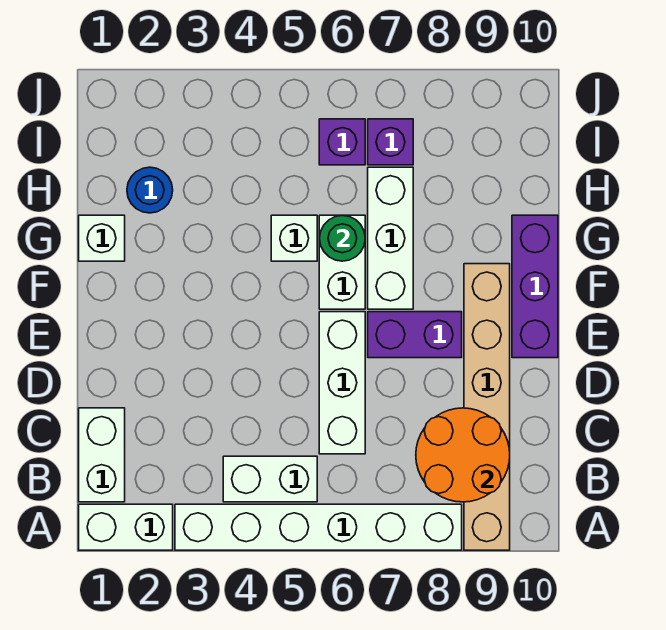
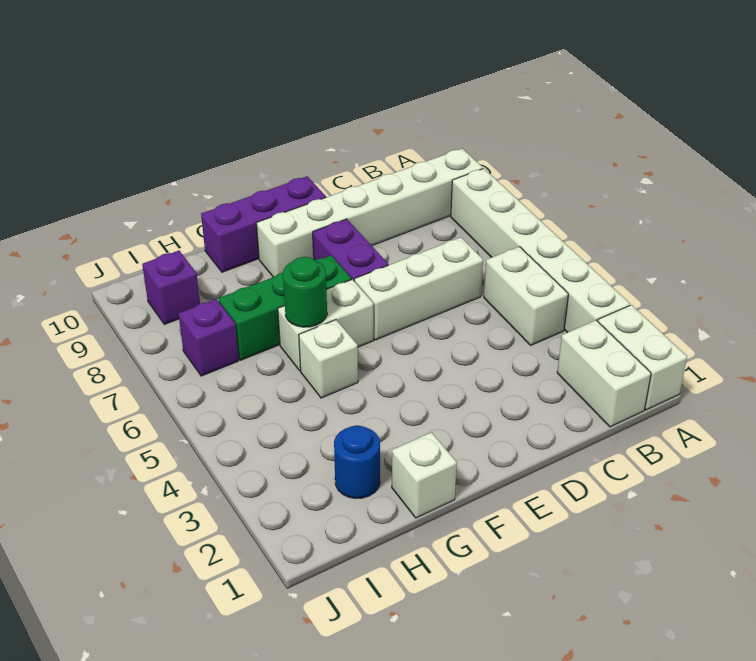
tan brick A9:F9 level 1 -> white brick A9:F9 level 1
white brick B1:C1 level 1 -> white brick B1:B2 level 1
orange round brick B8:C9 level 2 -> none
white brick F7:H7 level 1 -> green brick F7:H7 level 1
purple brick I6 level 1 -> purple brick I9 level 1

